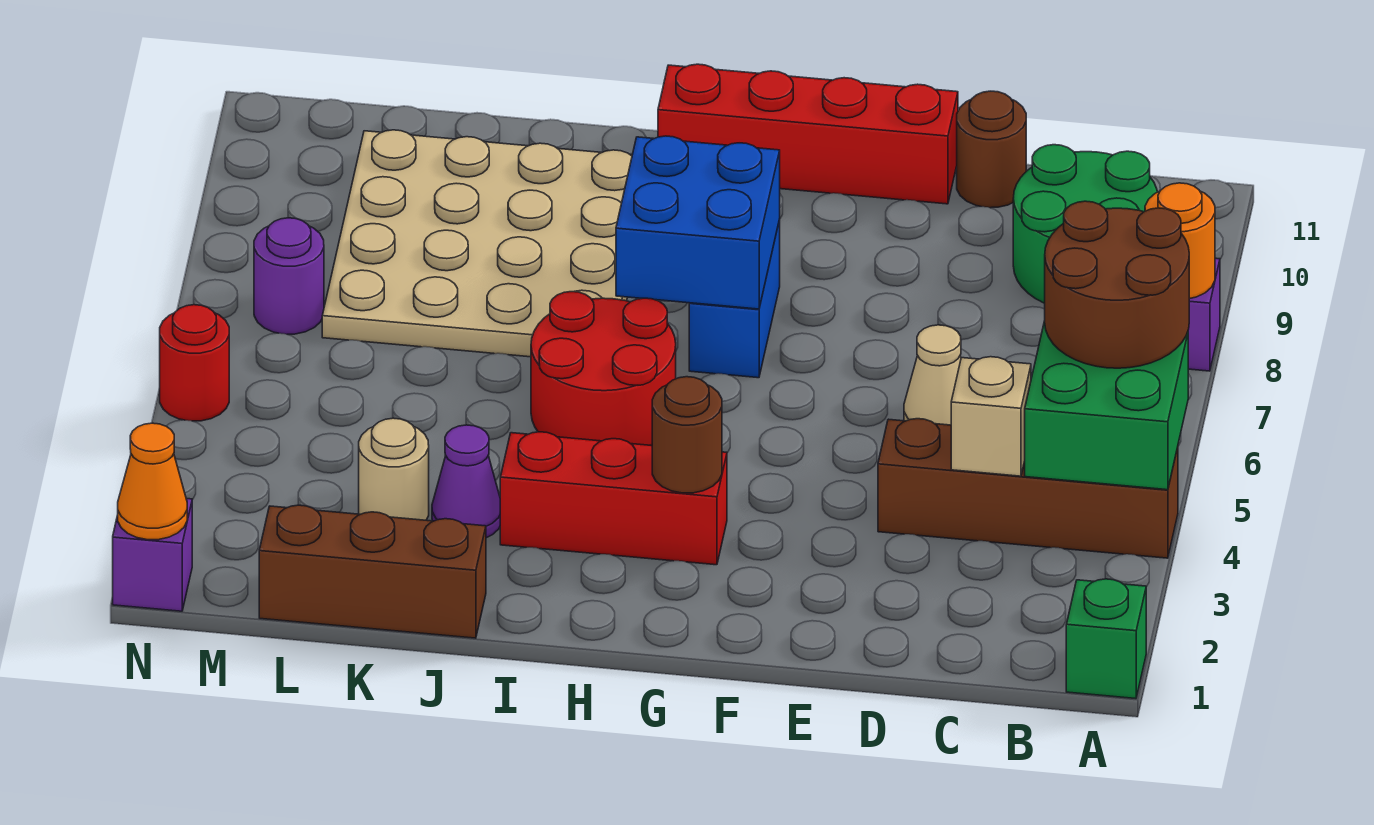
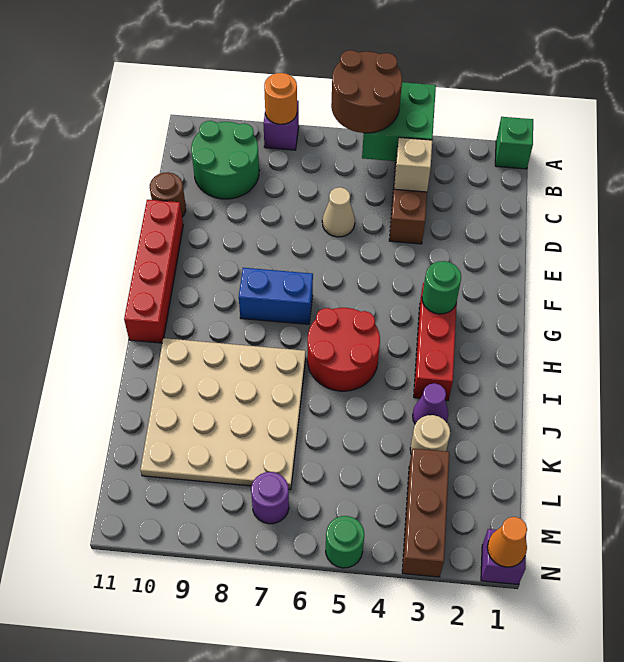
brown round brick G3 level 2 -> green round brick G3 level 2
blue brick G7:H8 level 2 -> none
brown brick J1:L1 level 1 -> brown brick L3:N3 level 1
red round brick N5 level 1 -> green round brick N5 level 1

